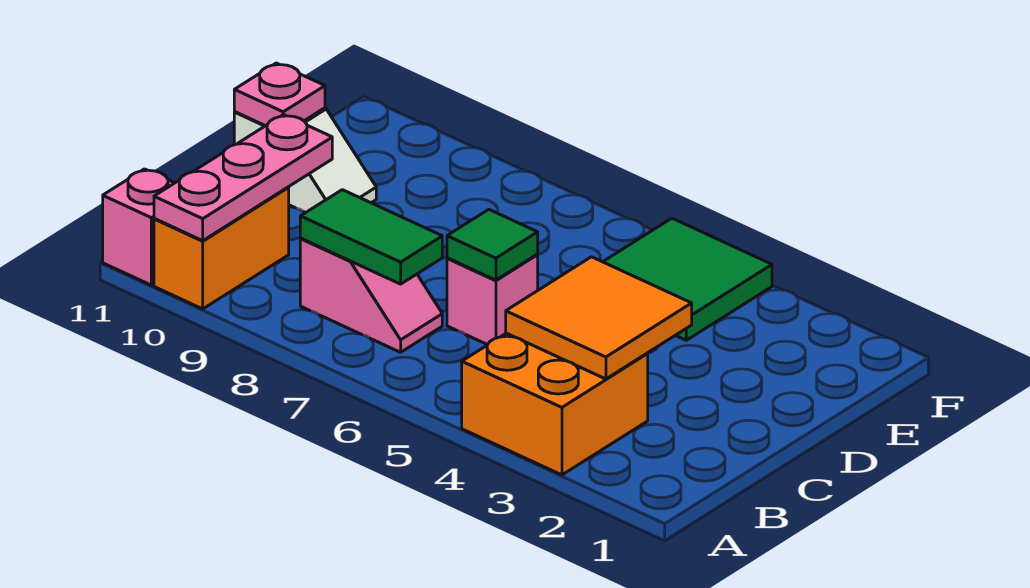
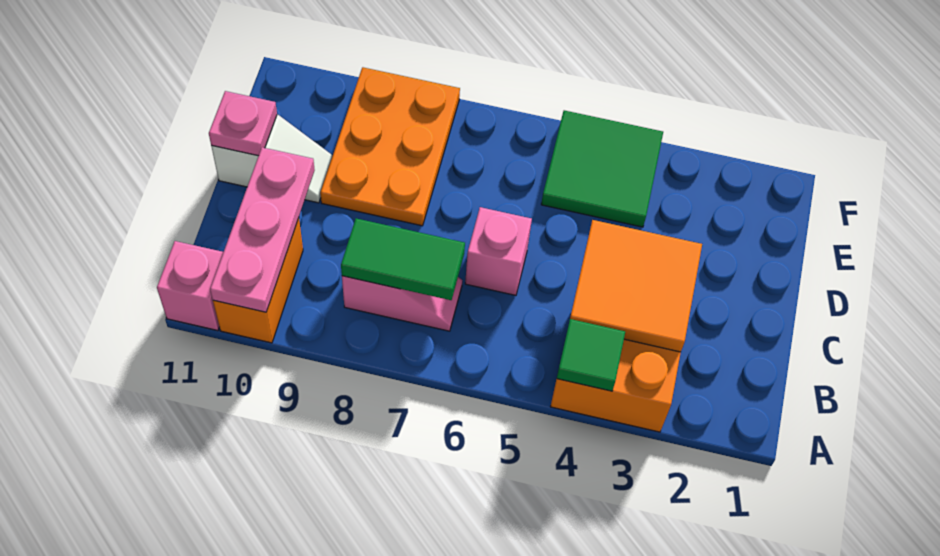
green tile C6 level 2 -> green tile A4 level 2
none -> orange plate D8:F9 level 1

